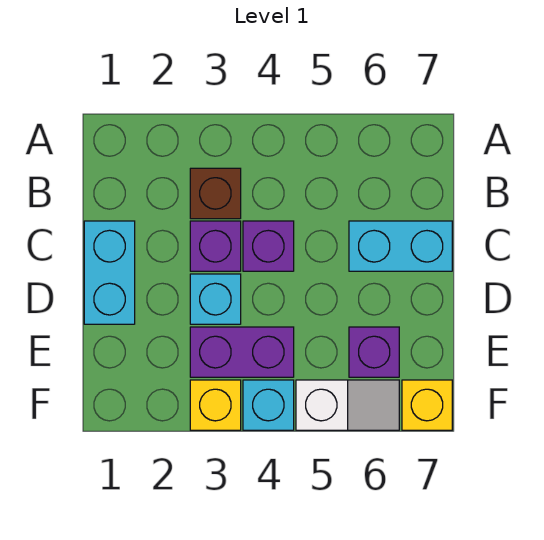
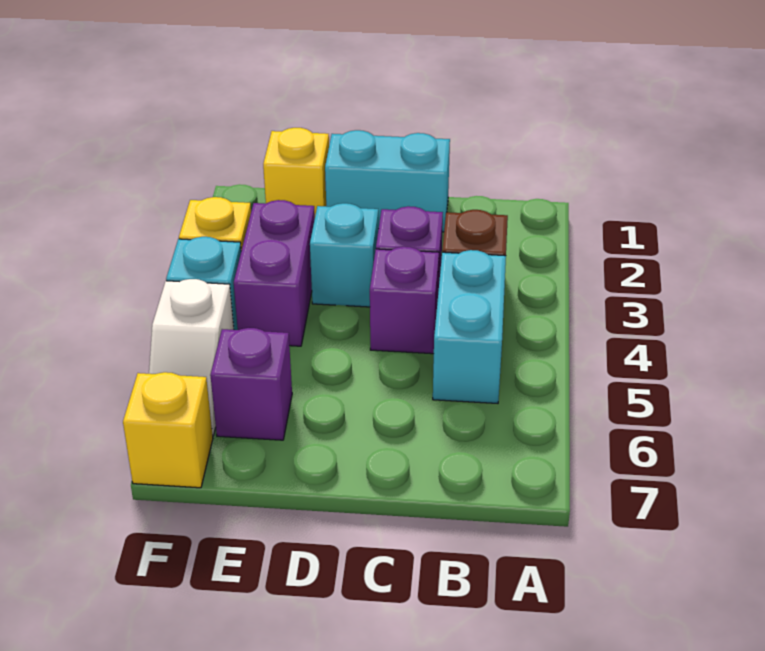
cyan brick C6:C7 level 1 -> cyan brick B4:B5 level 1
none -> yellow brick E1 level 1

